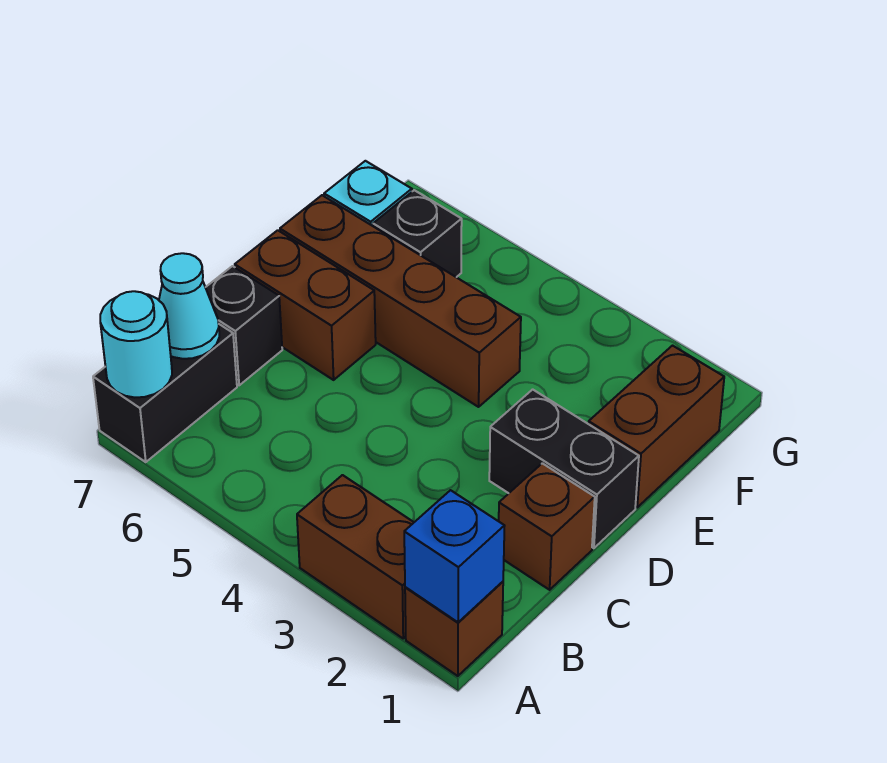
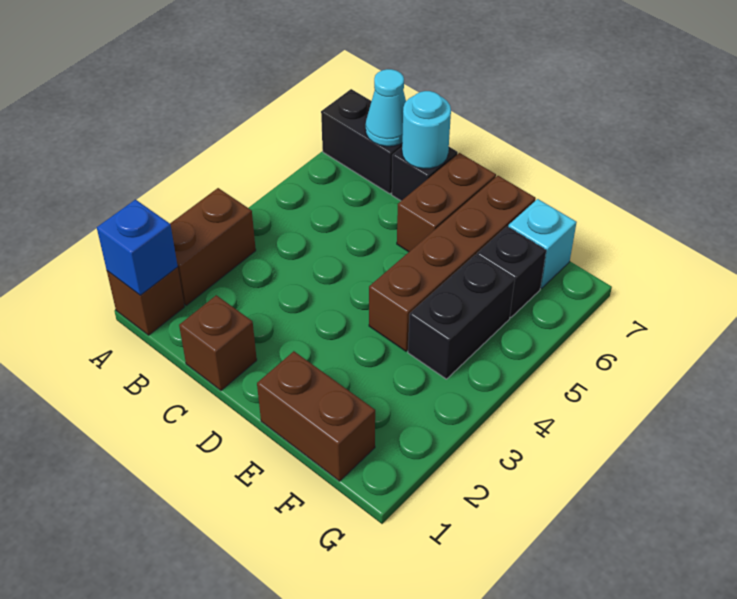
cyan round brick A7 level 2 -> cyan round brick C7 level 2
black brick D1:D2 level 1 -> black brick F4:F5 level 1

